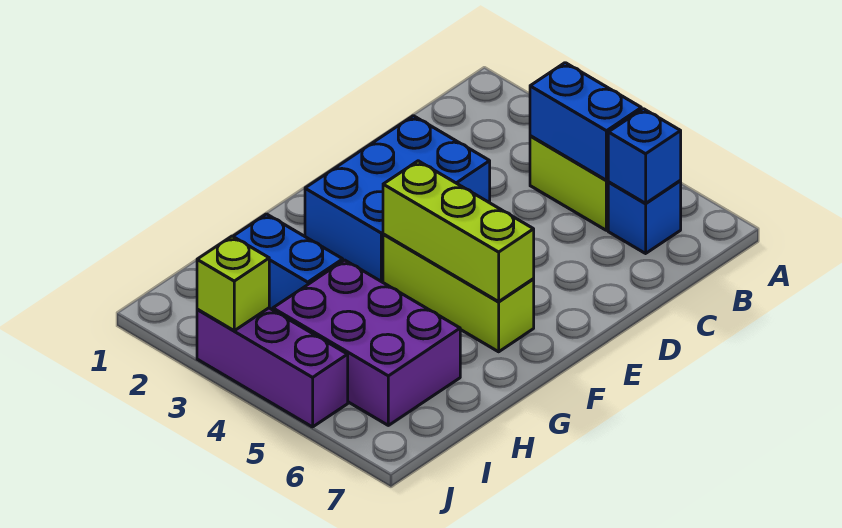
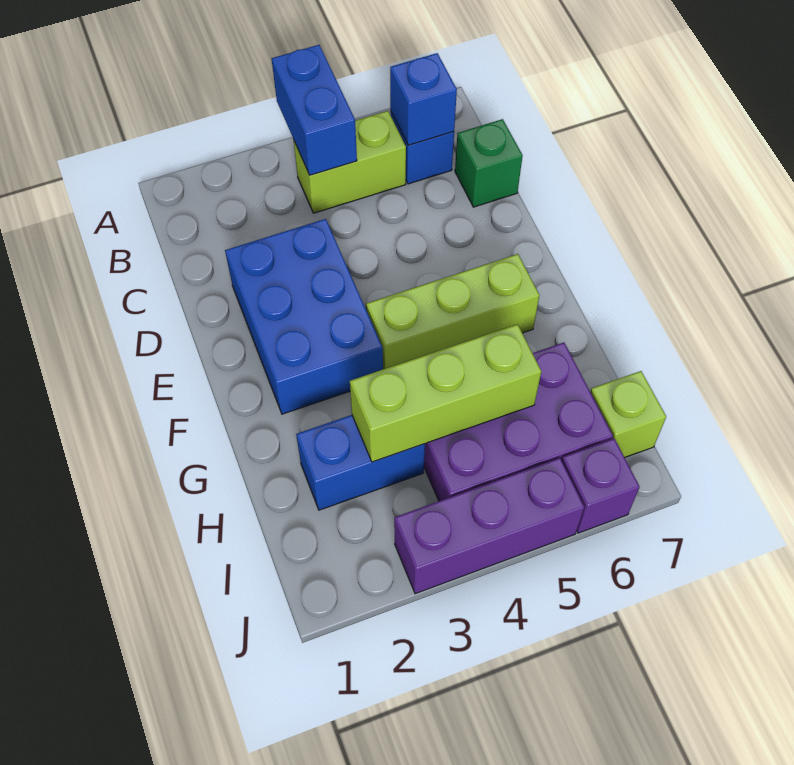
blue brick B4:B5 level 2 -> blue brick A4:B4 level 2
none -> green brick C7 level 1
lime brick F4:F6 level 2 -> lime brick H3:H5 level 2
lime brick J3 level 2 -> lime brick I7 level 1
none -> purple brick J6 level 1

